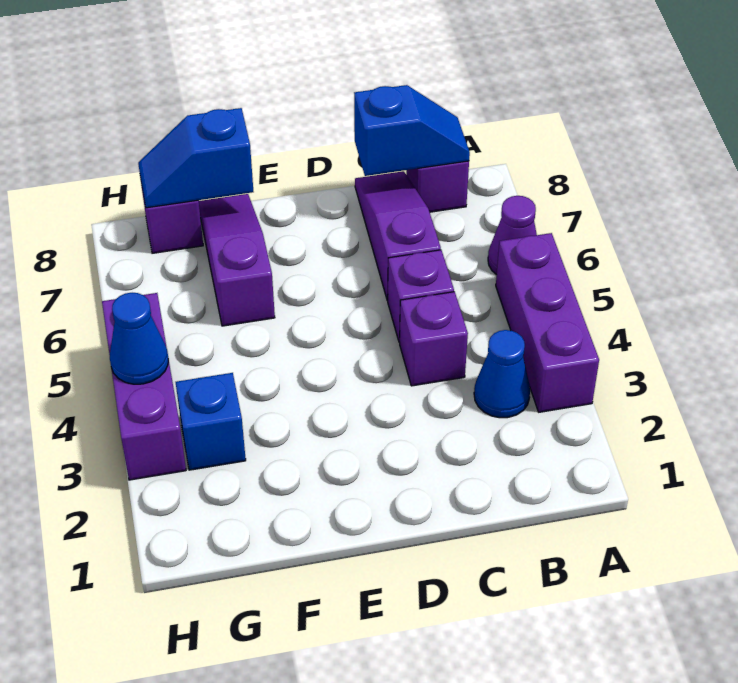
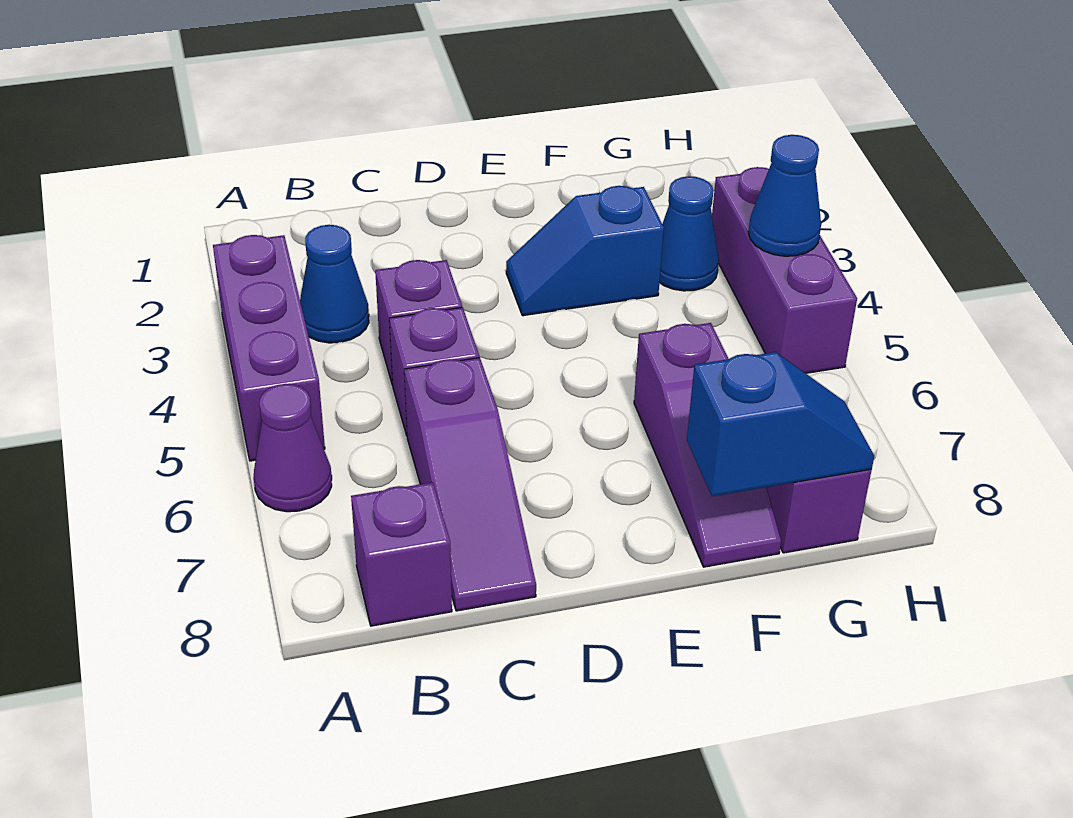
blue slope B8:C8 level 2 top C -> blue slope E3:F3 level 1 top F
blue brick G3 level 1 -> blue cone G3 level 1

